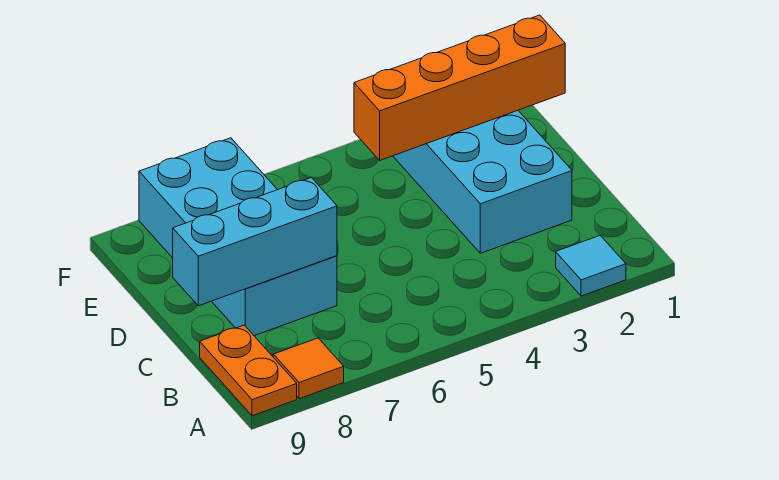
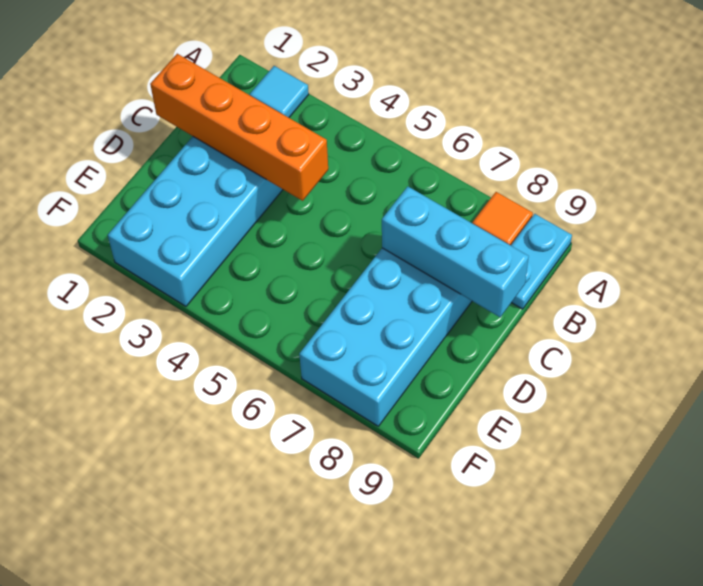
orange plate A9:B9 level 1 -> cyan plate A9:B9 level 1
orange brick E1:E4 level 2 -> orange brick C1:C4 level 2

